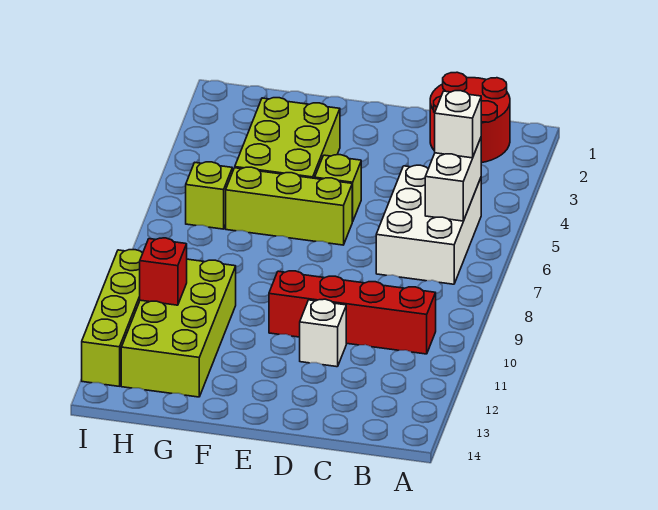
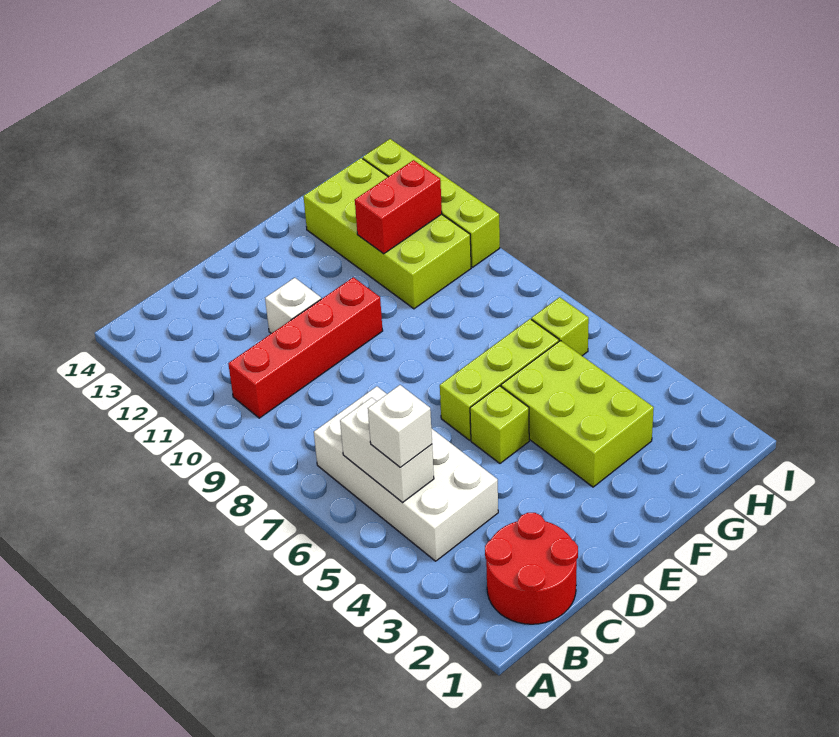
white brick B5:C7 level 1 -> white brick B4:C7 level 1
red brick H11 level 2 -> red brick G11:H11 level 2

